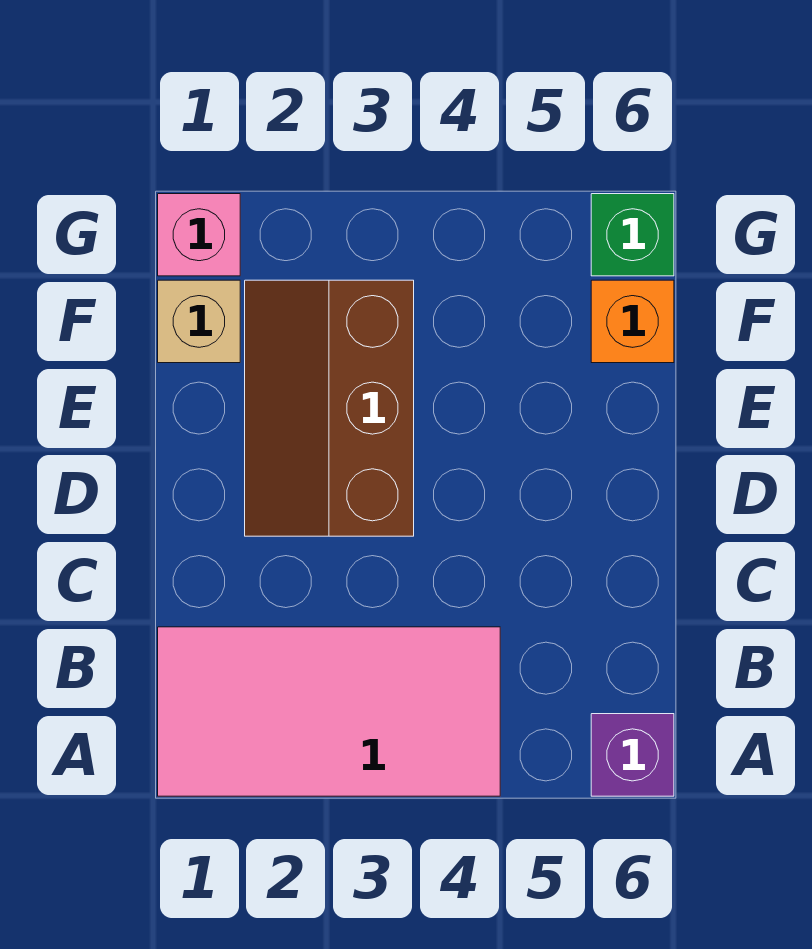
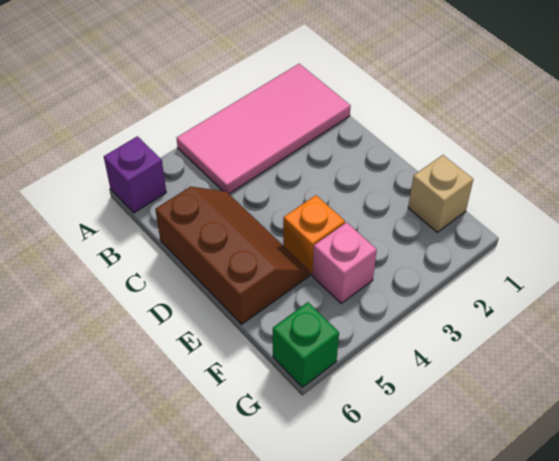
brown slope D2:F3 level 1 top 3 -> brown slope C5:E6 level 1 top 6
orange brick F6 level 1 -> orange brick E4 level 1
pink brick G1 level 1 -> pink brick F4 level 1

